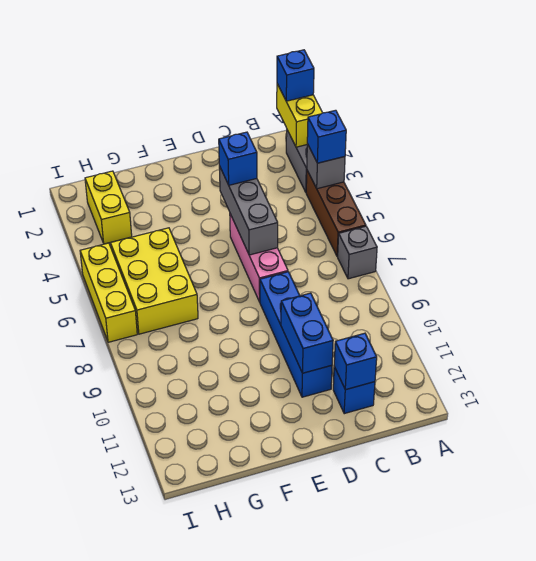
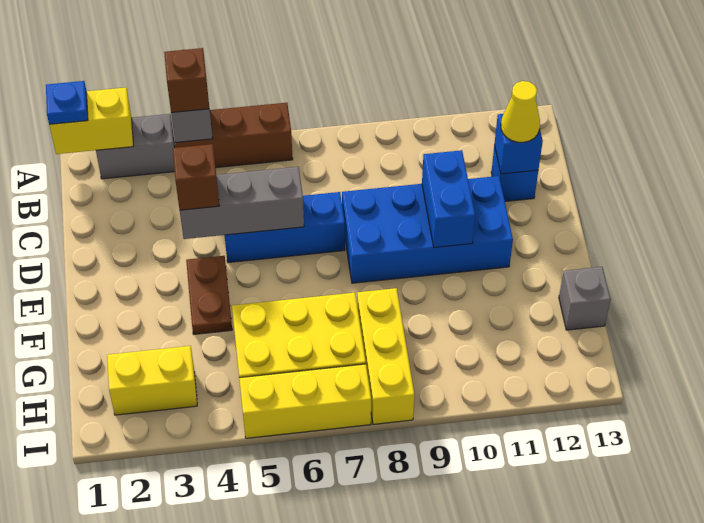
blue brick A1 level 3 -> blue plate A1 level 3
blue brick A4 level 3 -> brown brick A4 level 3
grey brick A7 level 1 -> grey brick G13 level 1
none -> yellow cone C12 level 3
blue brick D4 level 3 -> brown brick D4 level 3
pink brick D5:D7 level 1 -> blue brick D5:D7 level 1
blue brick D8:D11 level 1 -> blue brick D8:E11 level 1
blue brick D10:D11 level 2 -> blue brick D10:E10 level 2
none -> brown plate E4:F4 level 1
none -> yellow brick G8:I8 level 1

